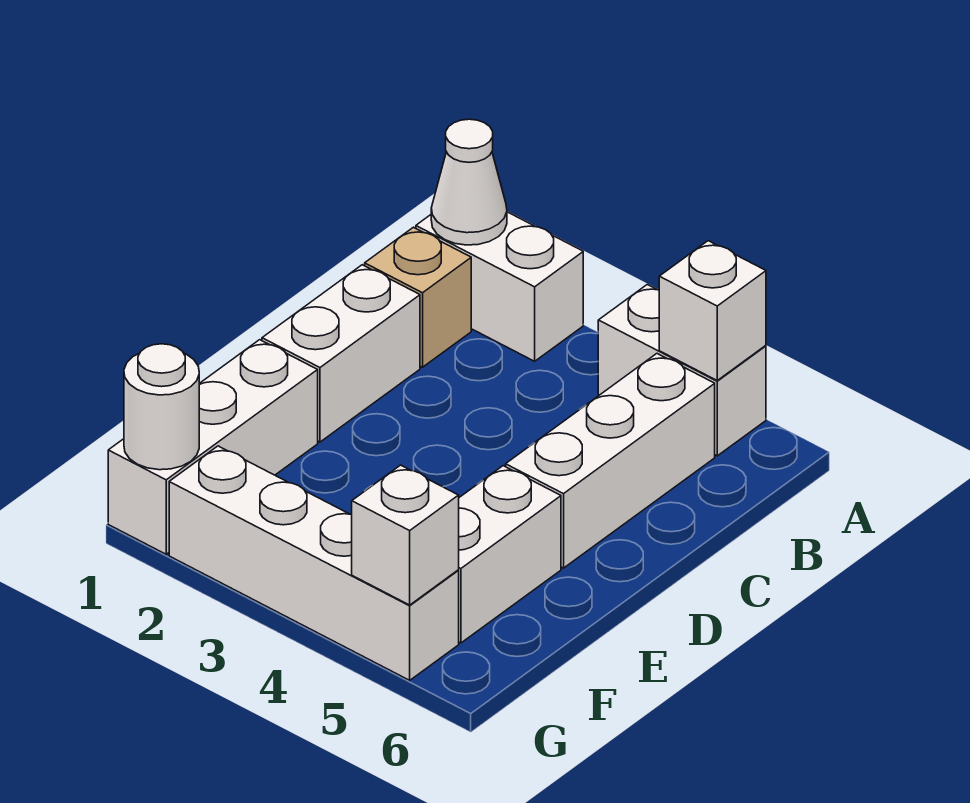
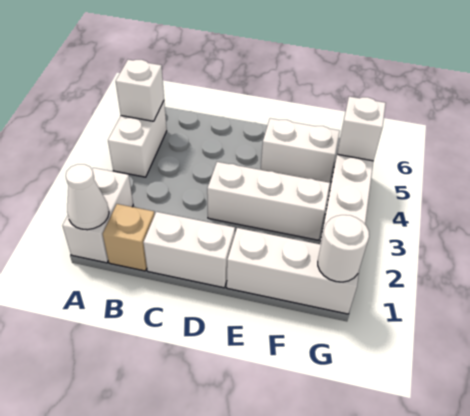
white brick B5:D5 level 1 -> white brick D3:F3 level 1

